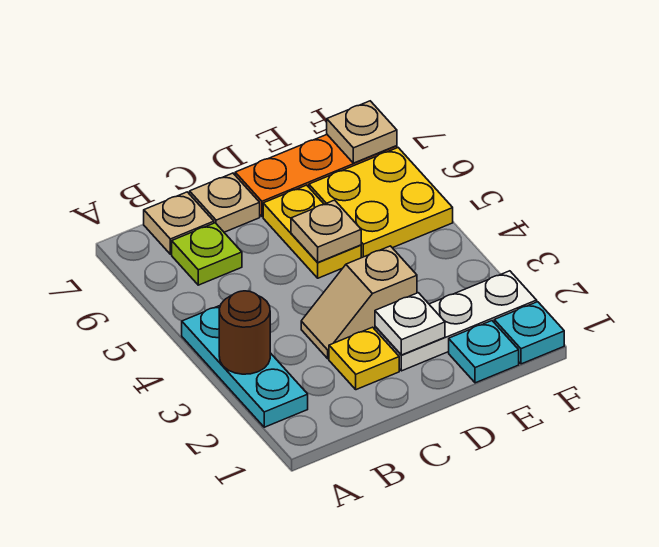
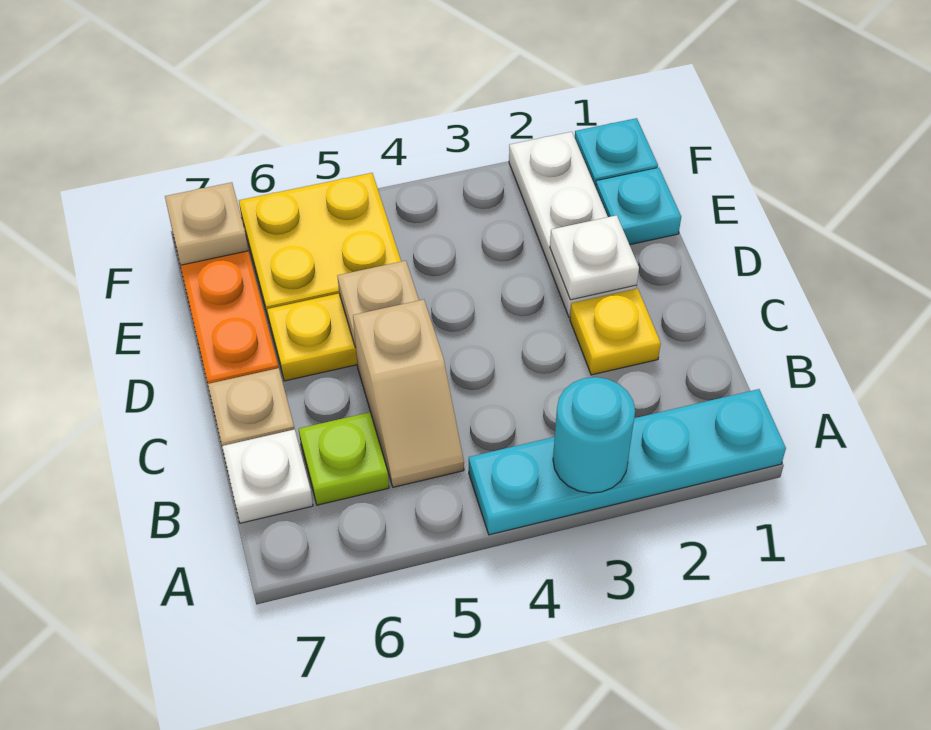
cyan plate A2:A4 level 1 -> cyan plate A1:A4 level 1
brown round brick A3 level 2 -> cyan round brick A3 level 2
tan plate B7 level 1 -> white plate B7 level 1
tan slope C3:D3 level 1 top D -> tan slope B5:C5 level 1 top C

